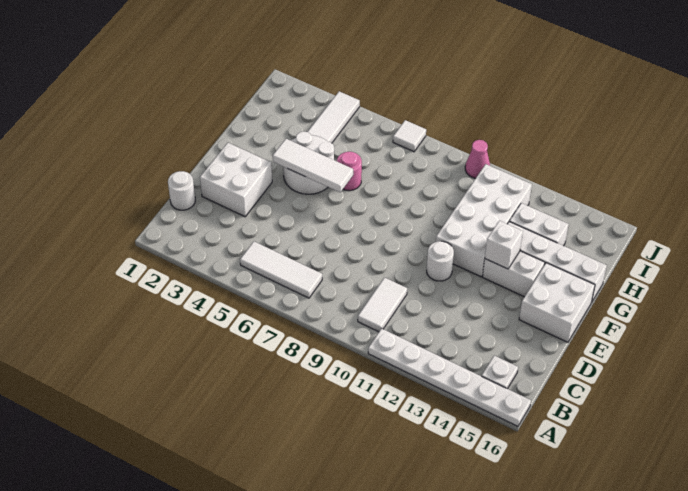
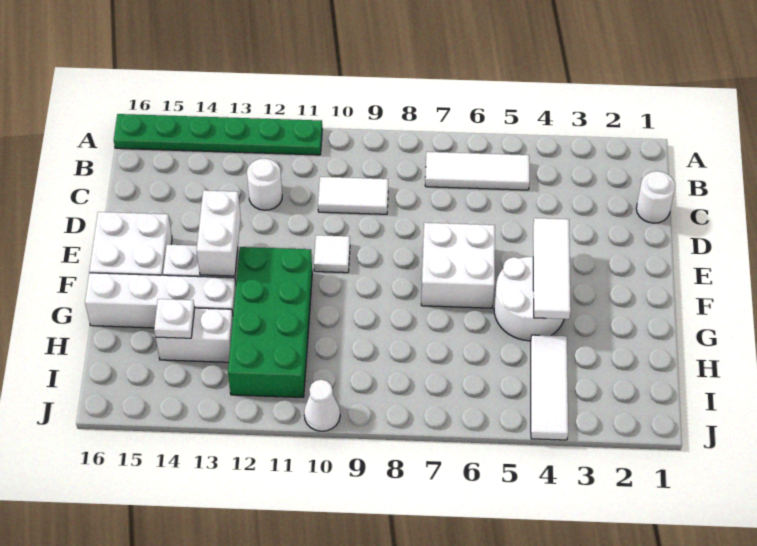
white plate A11:A16 level 1 -> green plate A11:A16 level 1
white tile B10:C10 level 1 -> white tile C9:C10 level 1
white plate B15 level 1 -> white plate H14 level 2
white brick D2:E3 level 1 -> white brick E6:F7 level 1
white round brick E11 level 1 -> white round brick C12 level 1
white tile F4:F6 level 2 -> white tile E4:G4 level 2
white brick F11:I12 level 1 -> green brick F11:I12 level 1
white brick F13 level 2 -> white brick E13:F13 level 2
pink round brick G6 level 1 -> none
white tile J7 level 1 -> white tile E10 level 1
pink cone J10 level 1 -> white cone J10 level 1

